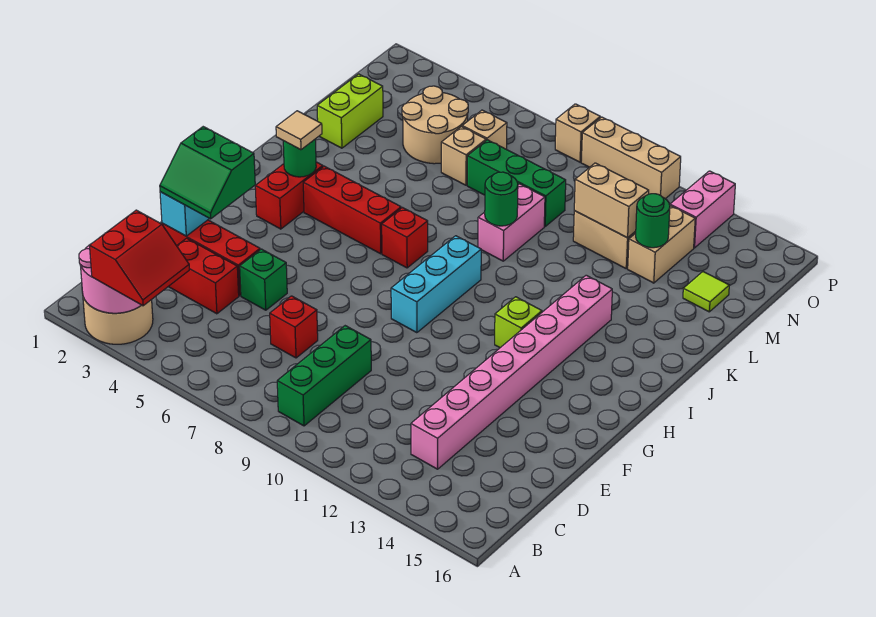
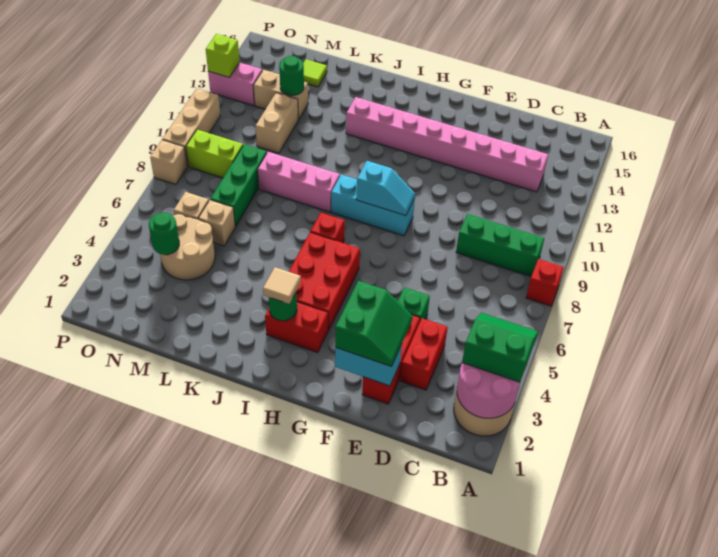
red slope A3:B4 level 3 top 3 -> green slope A3:B4 level 3 top 3
red brick D7 level 1 -> red brick A8 level 1
none -> cyan slope G9:H9 level 2 top H
lime brick H12 level 1 -> lime brick P13 level 2
red brick I4:I6 level 1 -> red brick H4:I6 level 1
pink brick K9:L9 level 1 -> pink brick J9:L9 level 1
green round brick K9 level 2 -> green round brick N4 level 2
lime brick L2:M2 level 1 -> lime brick N9:O9 level 1
tan brick M11:M12 level 2 -> none

